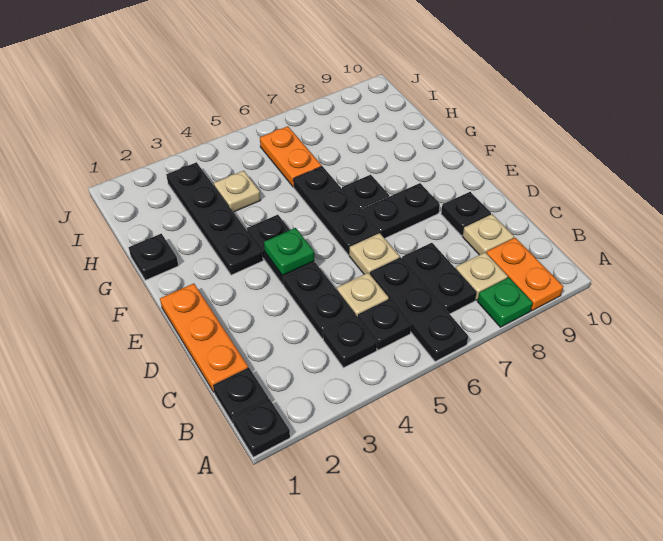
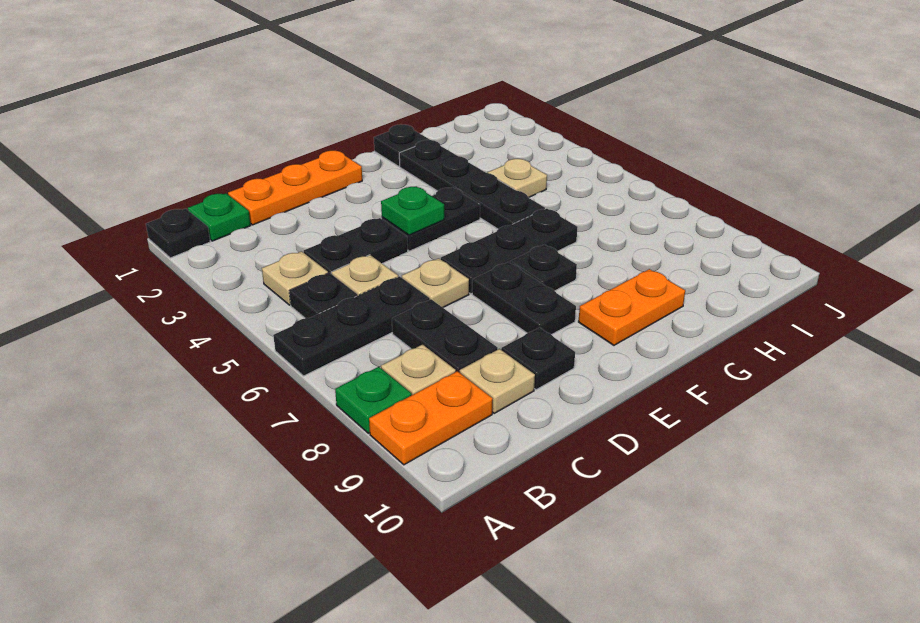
black plate B1 level 1 -> green plate B1 level 1
black plate B4 level 1 -> tan plate B4 level 1
black plate B7:C7 level 1 -> black plate C7:C8 level 1
black plate F3:I3 level 1 -> black plate G2:G5 level 1
orange plate H6:I6 level 1 -> orange plate F9:G9 level 1

